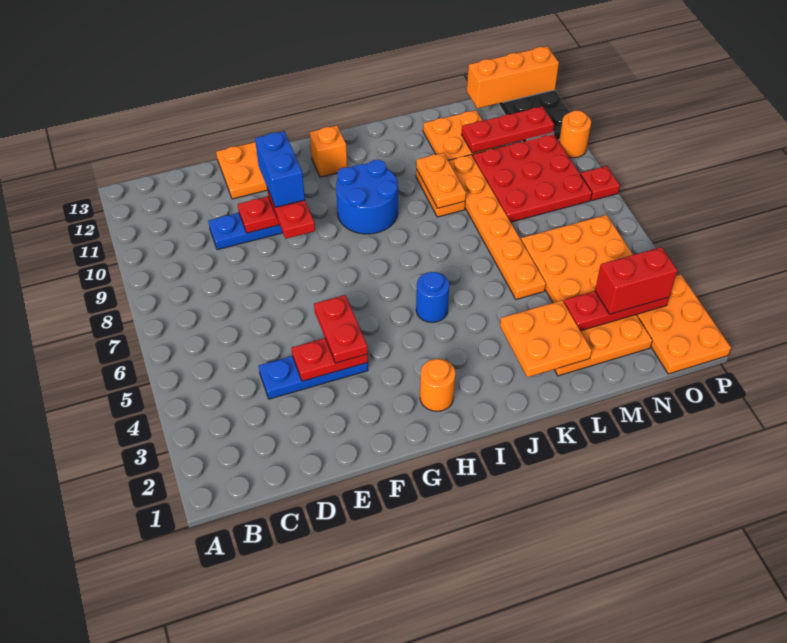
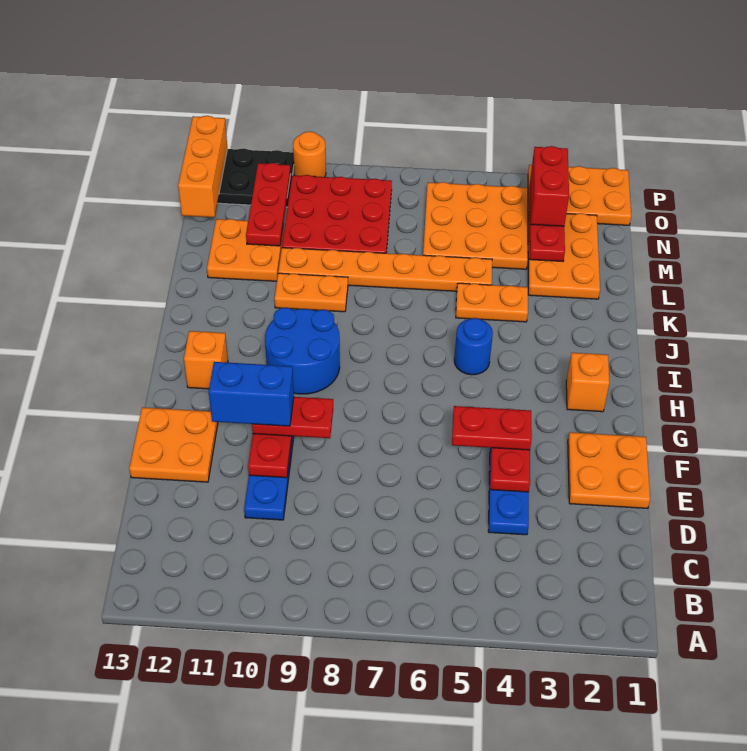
orange round brick H2 level 1 -> orange brick H2 level 1
orange plate K2:L3 level 2 -> orange plate E1:F2 level 1
orange plate K9:K10 level 2 -> orange plate K4:K5 level 1
red plate P8 level 1 -> none

